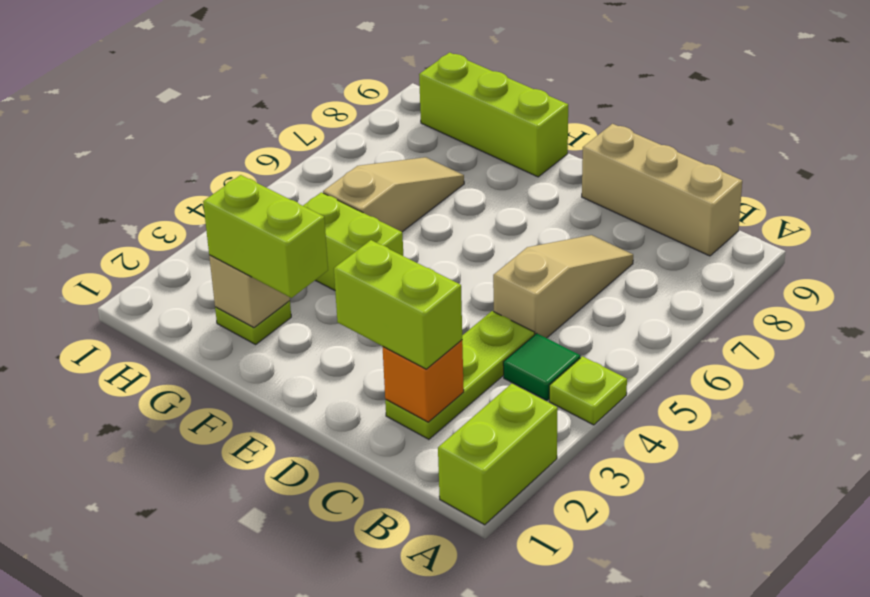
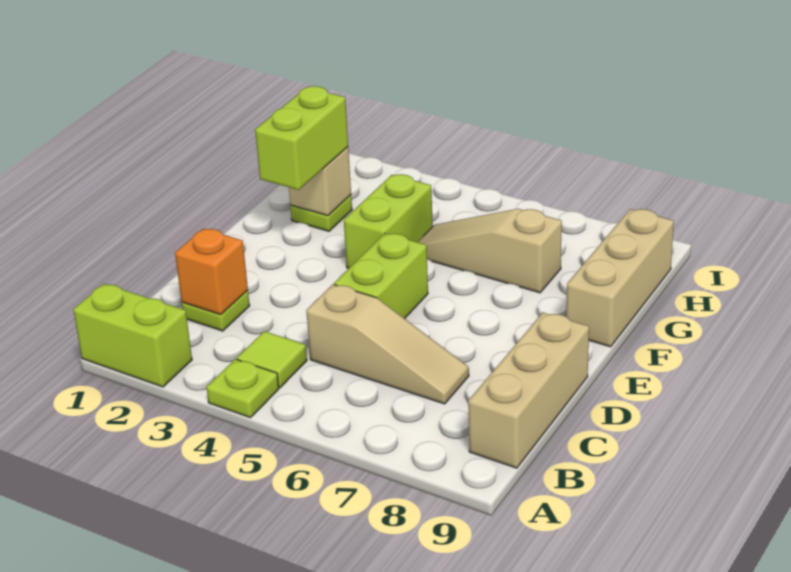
green tile B4 level 1 -> lime tile B4 level 1
lime plate C2:C4 level 1 -> lime plate C2 level 1
lime brick C2:D2 level 3 -> lime brick D5:E5 level 1
lime brick F9:H9 level 1 -> tan brick F9:H9 level 1
tan slope G5:G7 level 1 top 5 -> tan slope G5:G7 level 1 top 7

